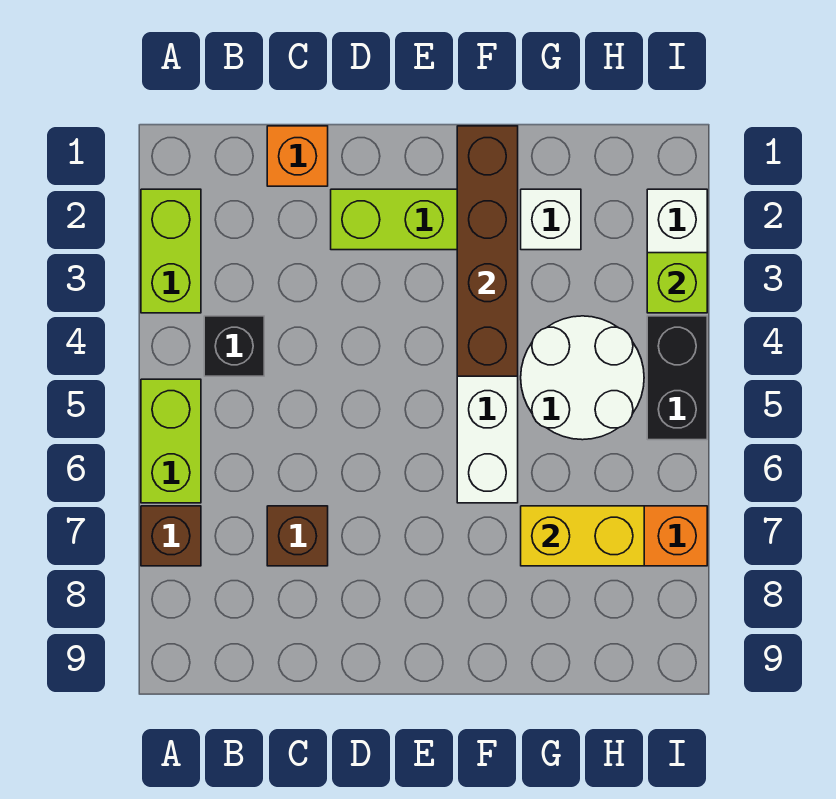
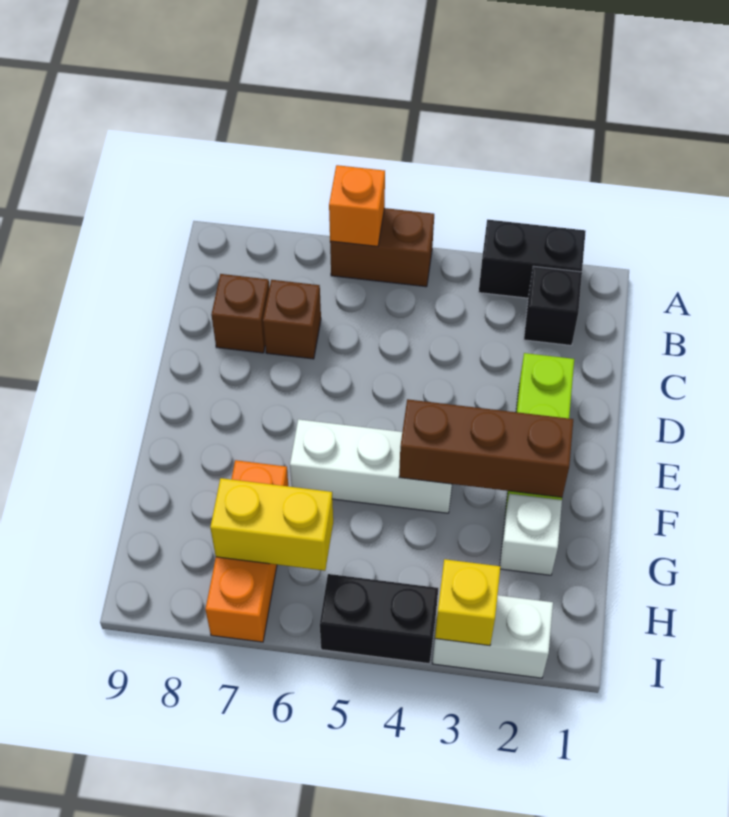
lime brick A2:A3 level 1 -> black brick A2:A3 level 1
lime brick A5:A6 level 1 -> brown brick A5:A6 level 1
brown brick A7 level 1 -> brown brick C8 level 1
black brick B4 level 1 -> black brick B2 level 1
orange brick C1 level 1 -> orange brick A6 level 2
brown brick F1:F4 level 2 -> brown brick F2:F4 level 2
white round brick G4:H5 level 1 -> none
yellow brick G7:H7 level 2 -> yellow brick H6:H7 level 2
lime brick I3 level 2 -> yellow brick I3 level 2

